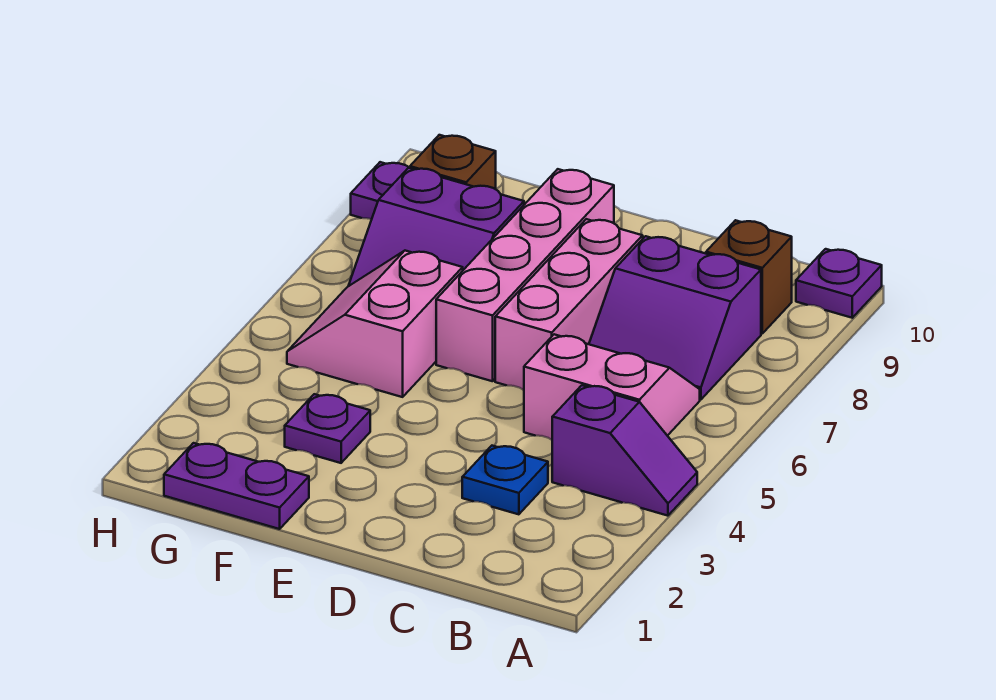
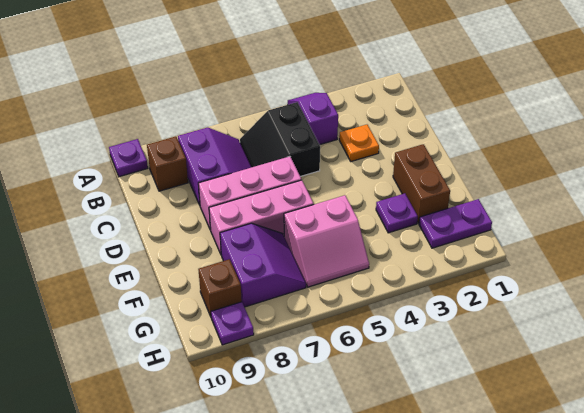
pink slope B5:C6 level 1 top 5 -> black slope B5:C6 level 1 top 5
blue plate C3 level 1 -> orange plate C3 level 1
none -> brown brick E2:F2 level 1
pink brick E6:E9 level 1 -> pink brick E6:E8 level 1
purple plate F1:G1 level 1 -> purple plate G1:G2 level 1

